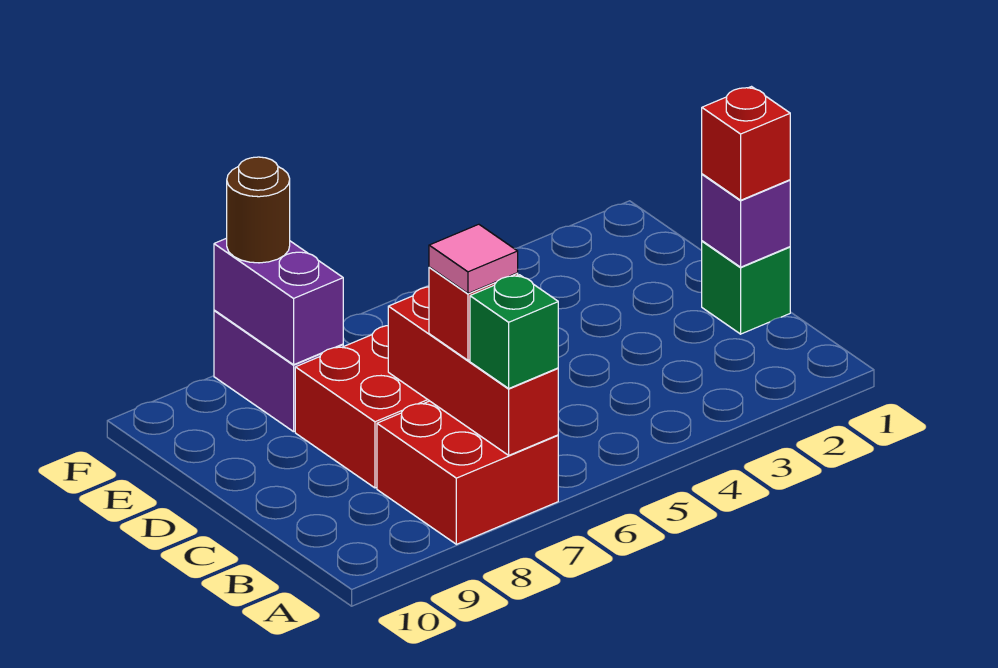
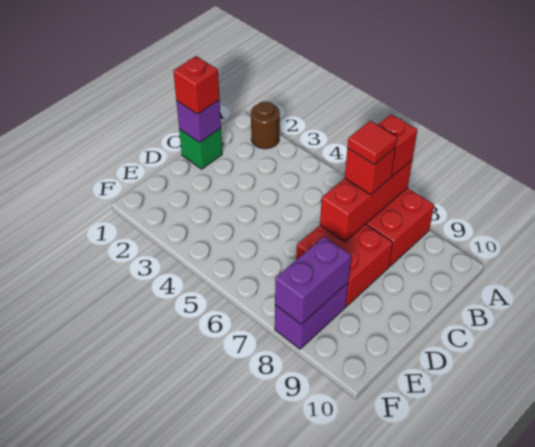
green brick A7 level 3 -> red brick A7 level 3
pink tile B7 level 4 -> red tile B7 level 4
brown round brick F8 level 3 -> brown round brick A2 level 1

